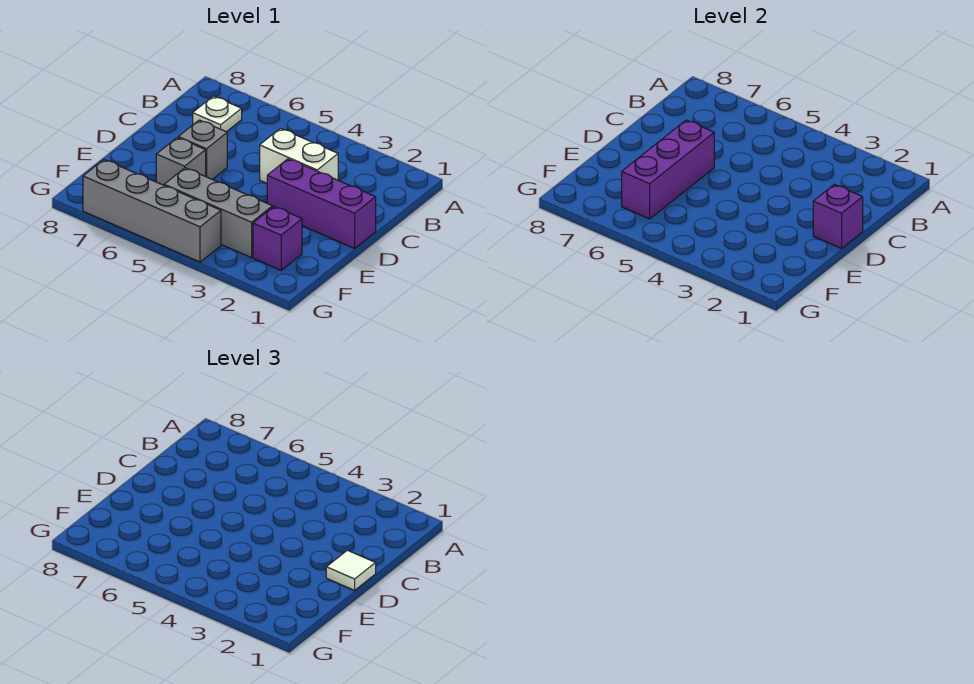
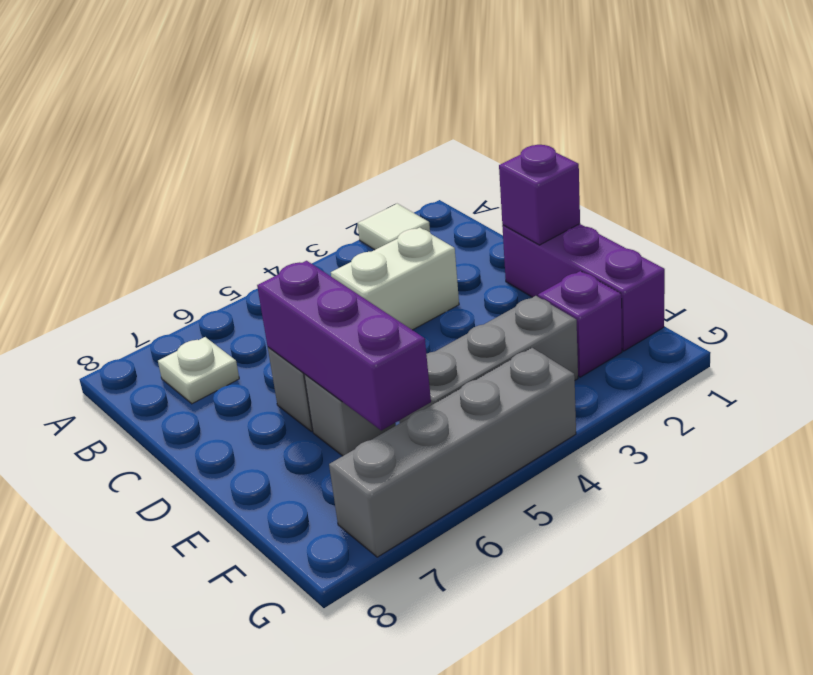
purple brick D1:D3 level 1 -> purple brick D1:F1 level 1
white tile D1 level 3 -> white tile A2 level 1

